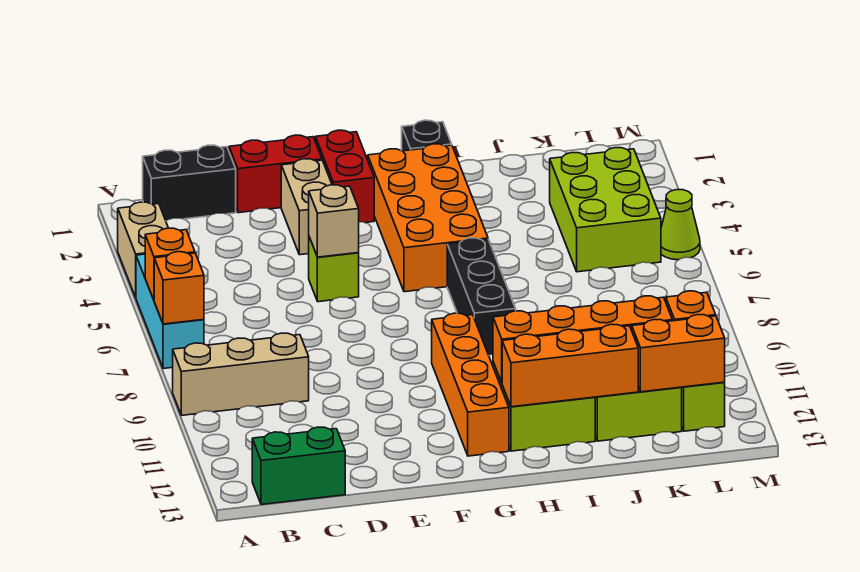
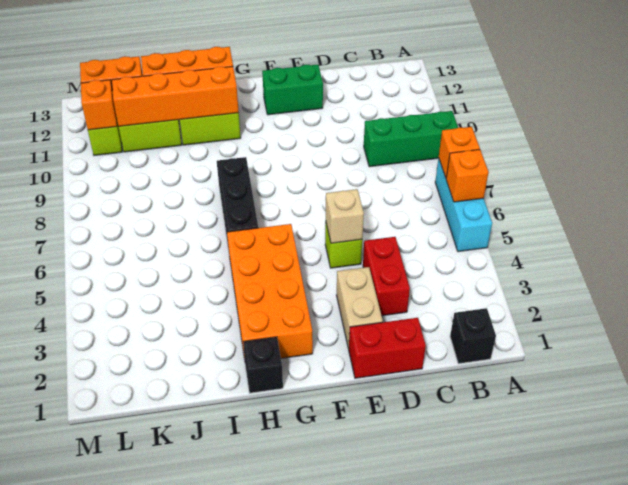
tan brick A3:A4 level 1 -> none
tan brick A9:C9 level 1 -> green brick A9:C9 level 1
black brick B1:C1 level 1 -> black brick B1 level 1
green brick B13:C13 level 1 -> green brick E12:F12 level 1
red brick F1:F2 level 1 -> red brick D3:D4 level 1
orange brick G9:G12 level 1 -> none
lime brick K3:L5 level 1 -> none
lime cone M5 level 1 -> none

